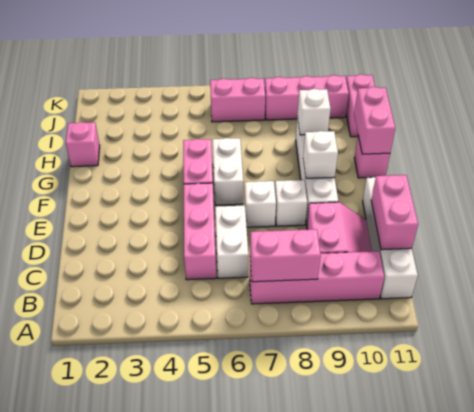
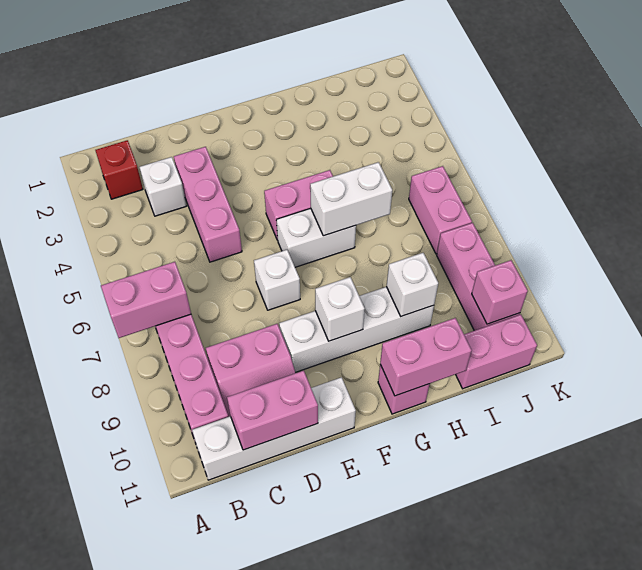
none -> red brick B2 level 1
pink brick B7:B8 level 2 -> pink brick A7:B7 level 2
pink brick C5:E5 level 1 -> pink brick D3:D5 level 1
white brick C6:D6 level 1 -> white brick G6:H6 level 2
white brick E8 level 1 -> white brick C3 level 1
pink brick H1 level 1 -> pink brick J10 level 2

